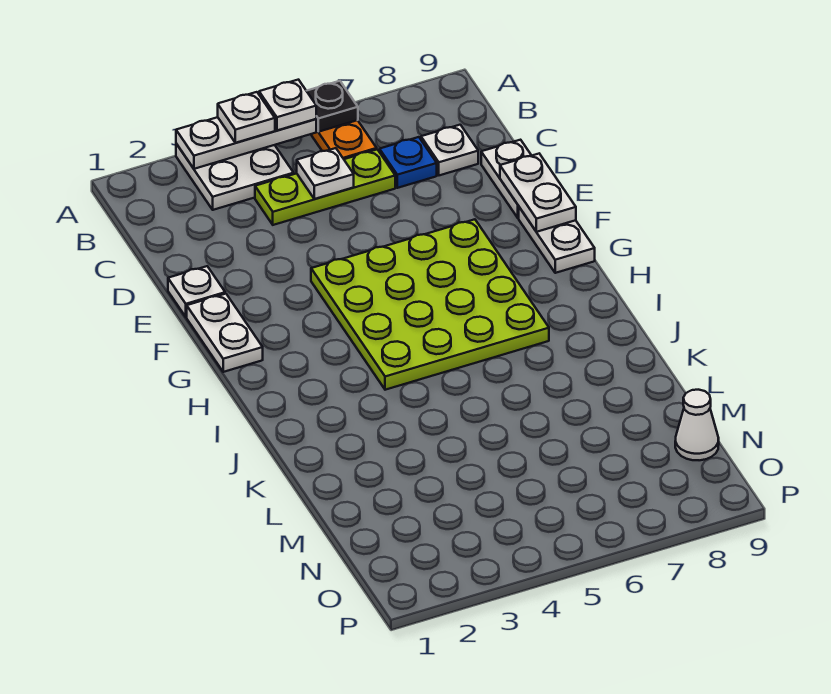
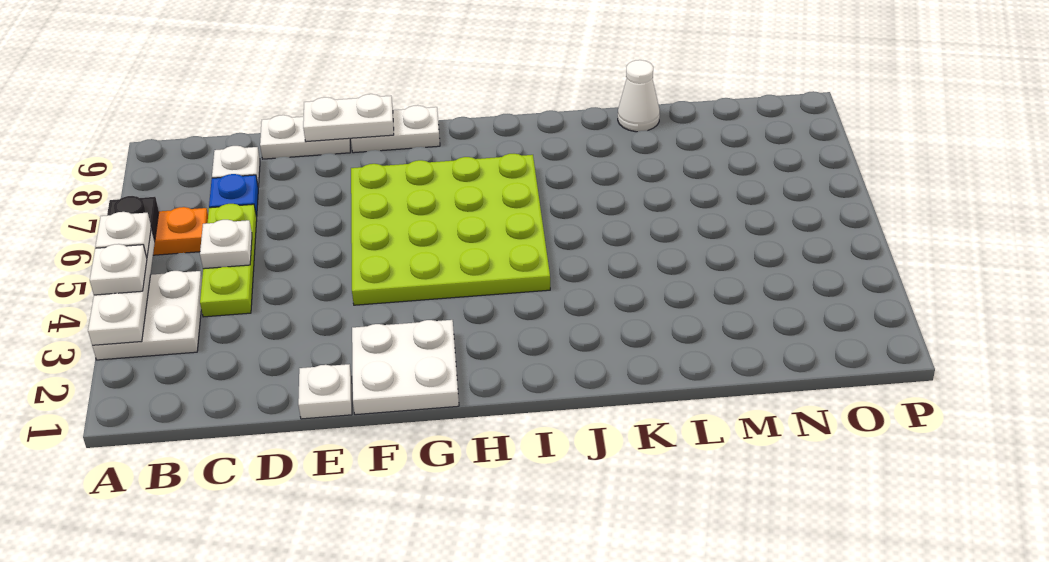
white plate F1:G1 level 1 -> white plate F1:G2 level 1
white cone N9 level 1 -> white cone L9 level 1

